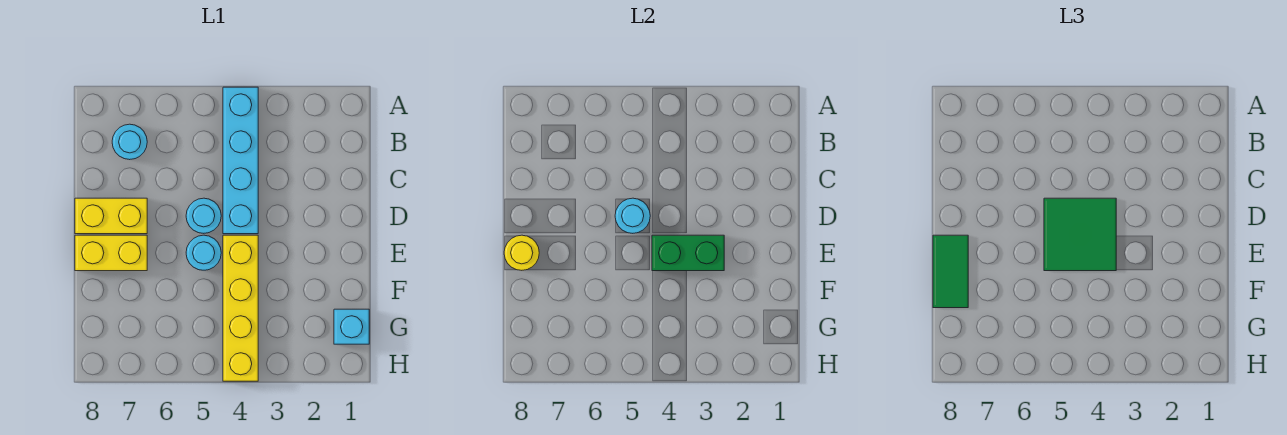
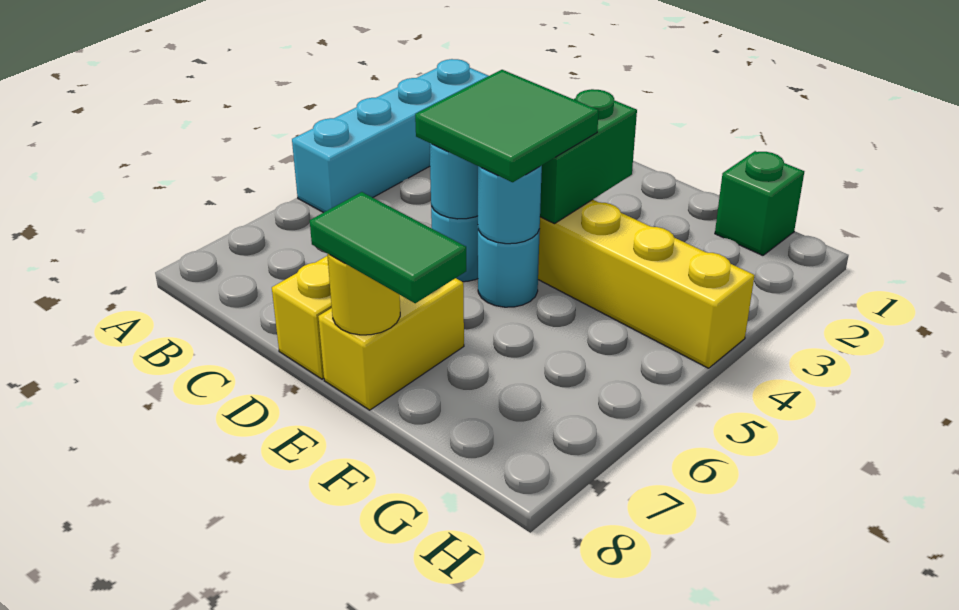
cyan brick A4:D4 level 1 -> cyan brick A2:A5 level 1
cyan round brick B7 level 1 -> cyan round brick E5 level 2
cyan brick G1 level 1 -> green brick G1 level 1

